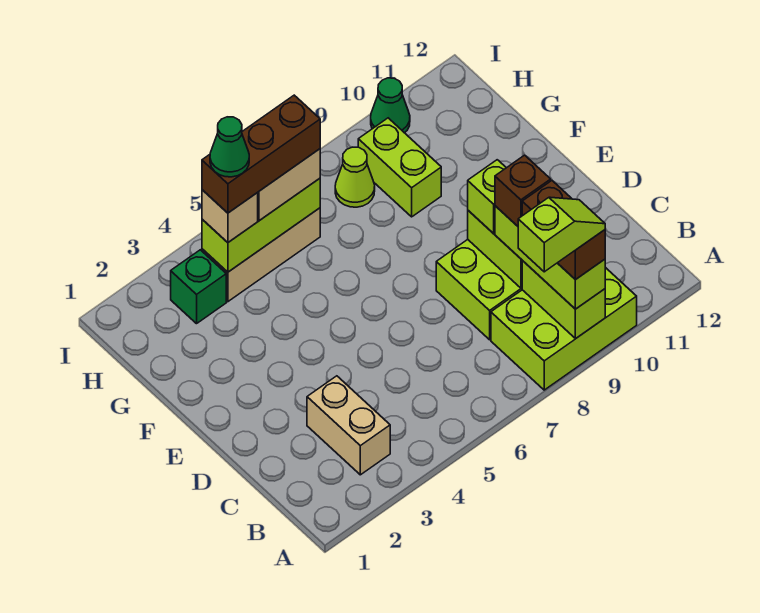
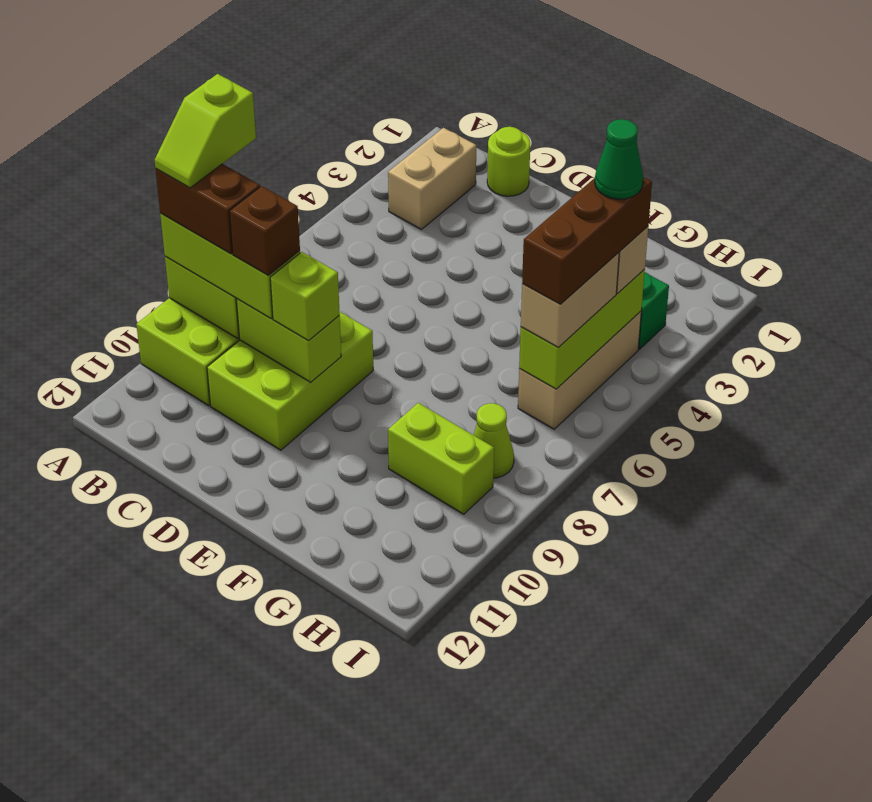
tan brick B3:C3 level 1 -> tan brick B2:B3 level 1
none -> lime round brick C1 level 1
green cone I10 level 1 -> none

